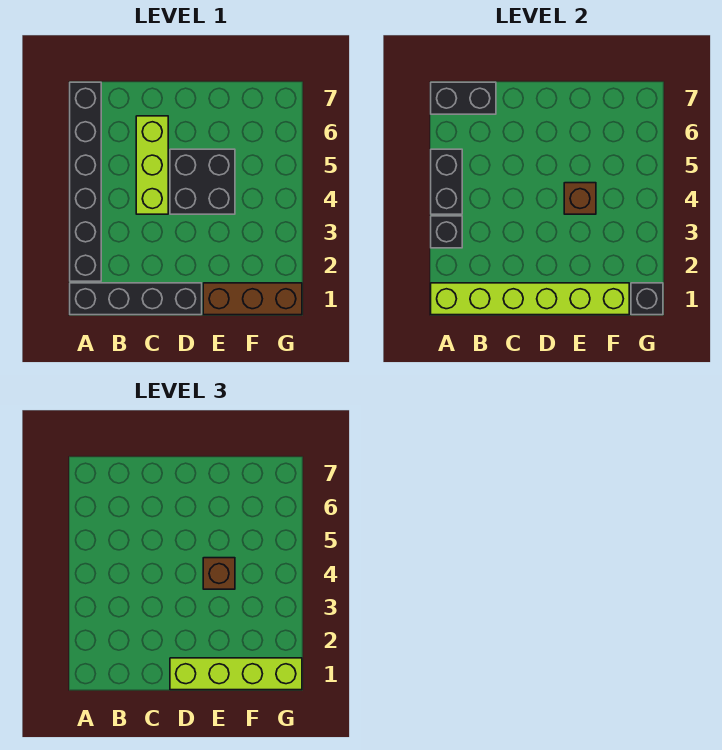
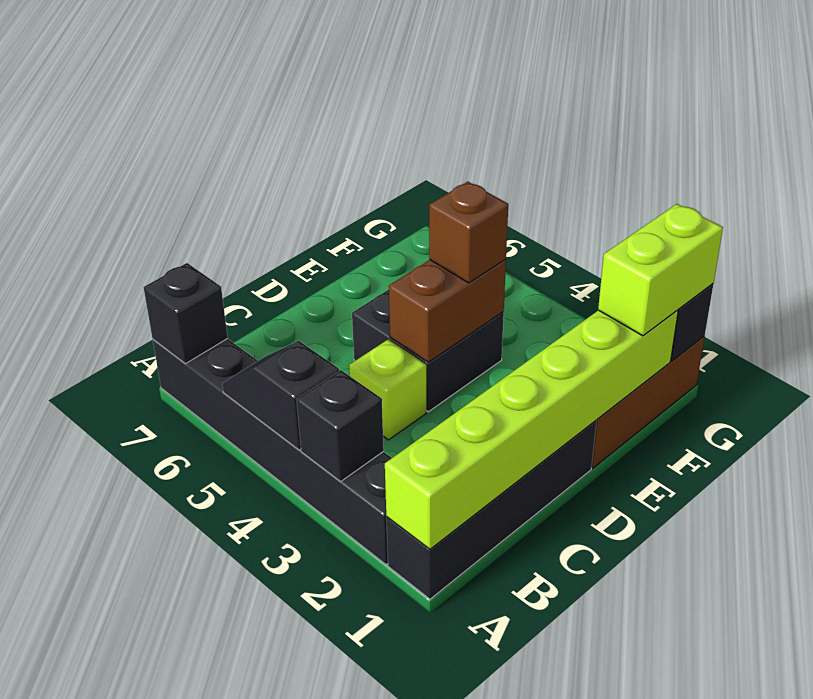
black brick A4:A5 level 2 -> black slope A4:A5 level 2 top 4
black brick A7:B7 level 2 -> black brick A7 level 2
lime brick C4:C6 level 1 -> lime brick C4 level 1
lime brick D1:G1 level 3 -> lime brick F1:G1 level 3
brown brick E4 level 2 -> brown brick D4:E4 level 2

